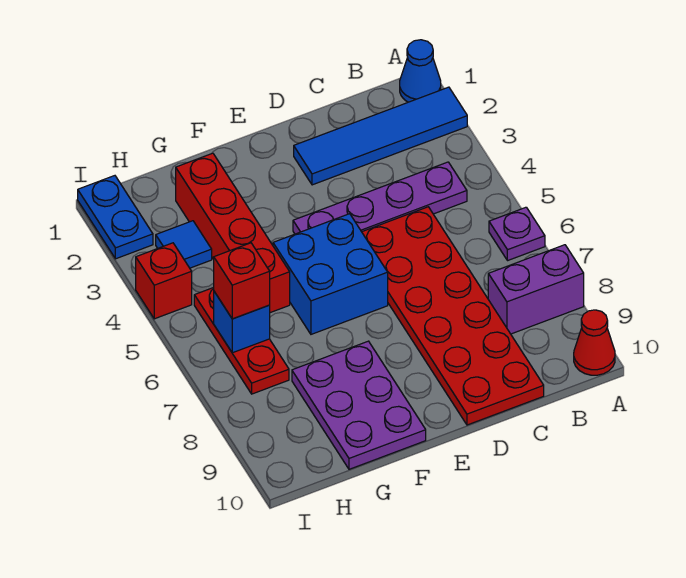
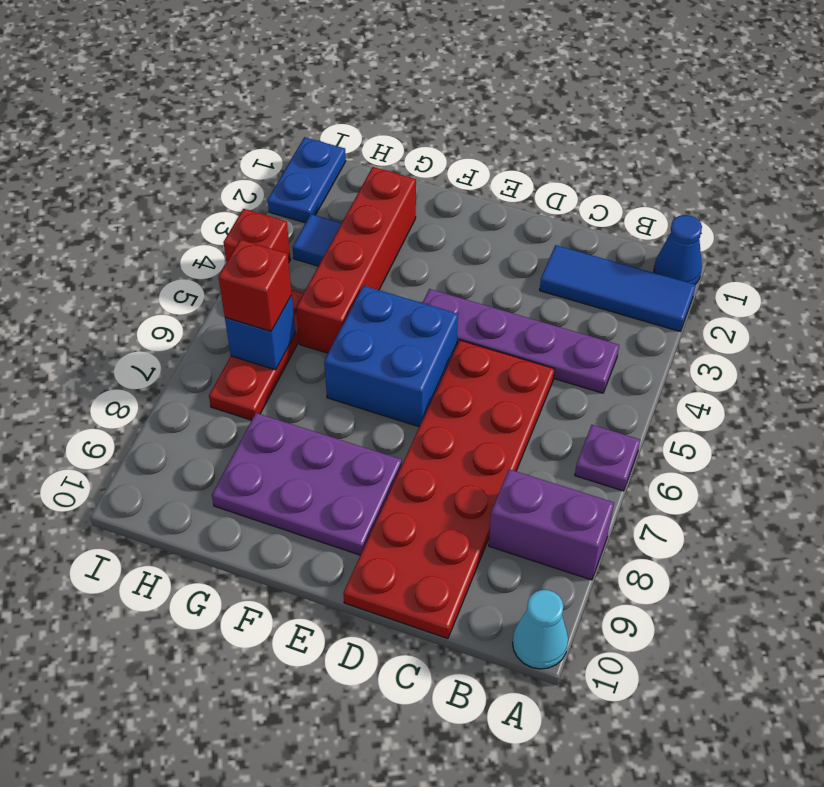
blue tile A2:D2 level 1 -> blue tile A2:C2 level 1
red cone A10 level 1 -> cyan cone A10 level 1
purple plate F8:G10 level 1 -> purple plate E8:G9 level 1

